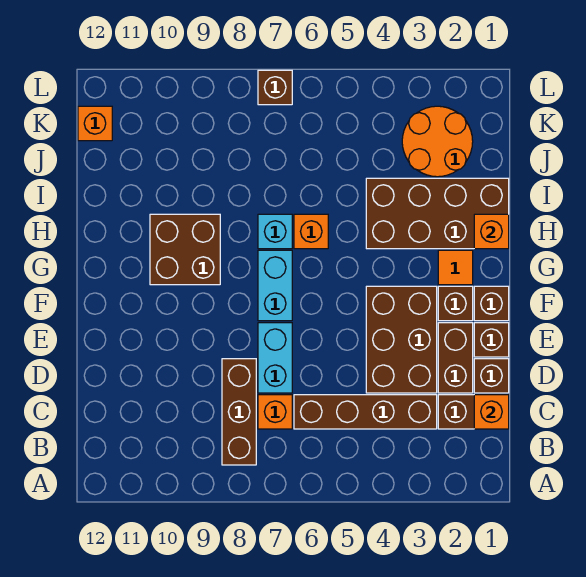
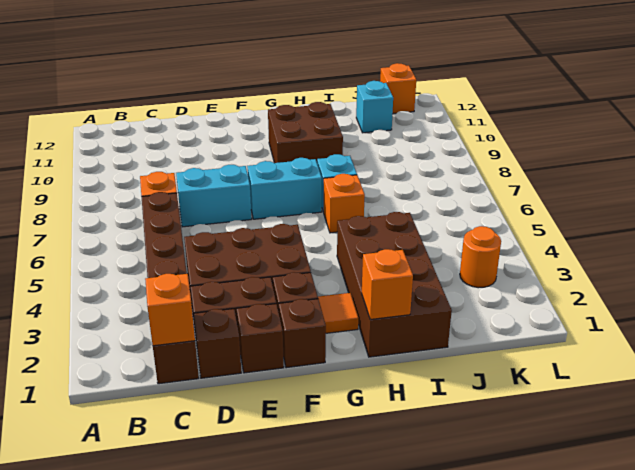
brown brick B8:D8 level 1 -> none
orange round brick J2:K3 level 1 -> orange round brick K3 level 1
none -> cyan brick J11 level 1
brown brick L7 level 1 -> none

